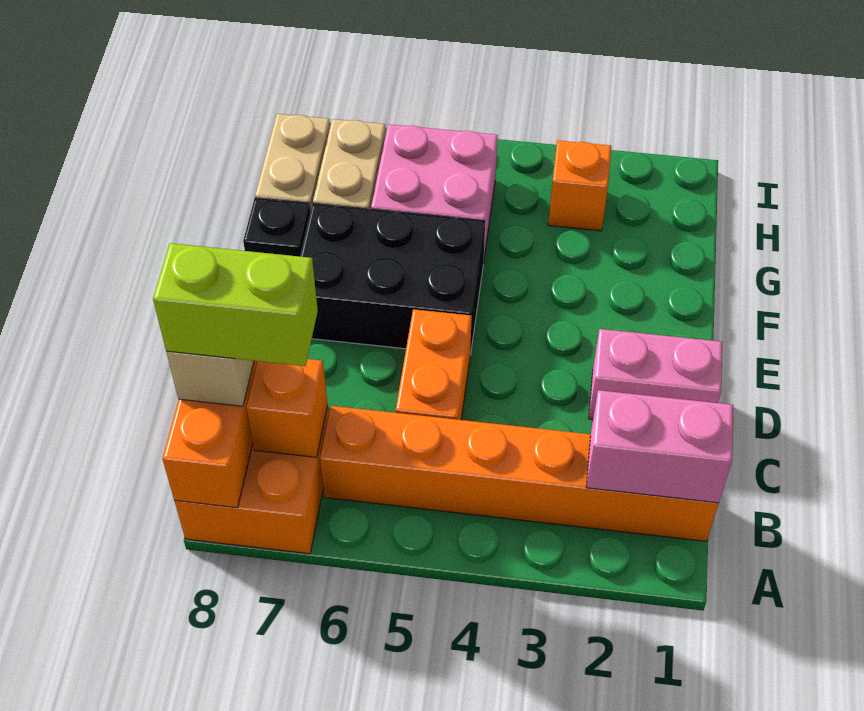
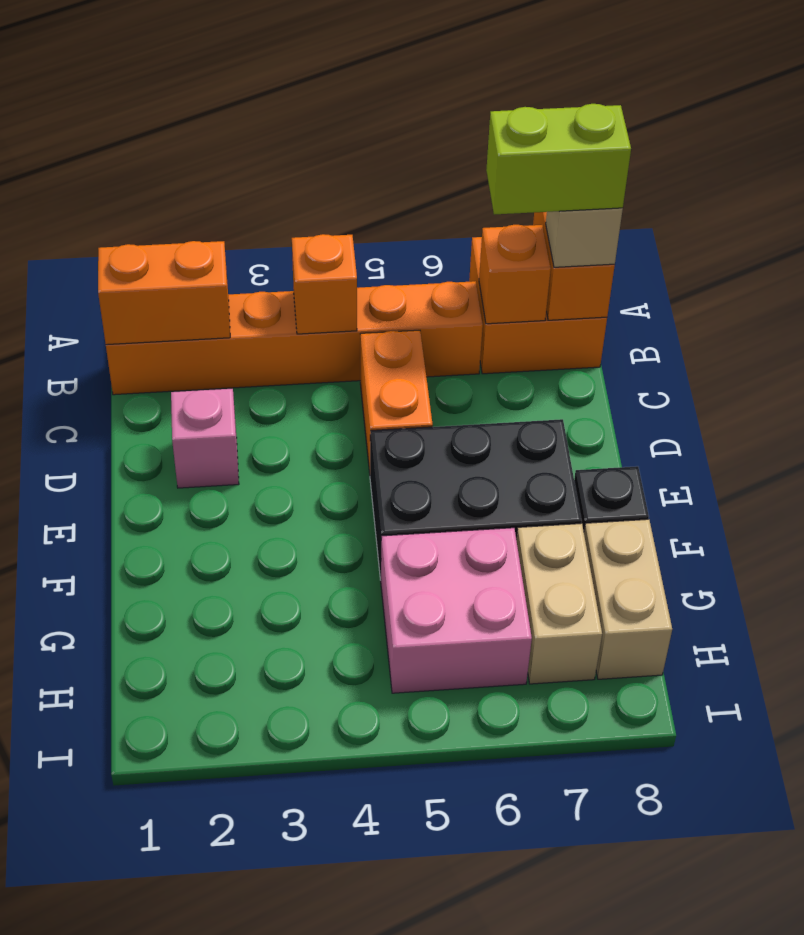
pink brick B1:B2 level 2 -> orange brick B1:B2 level 2
pink brick D1:D2 level 1 -> pink brick D2 level 1
orange brick H3 level 1 -> orange brick B4 level 2

